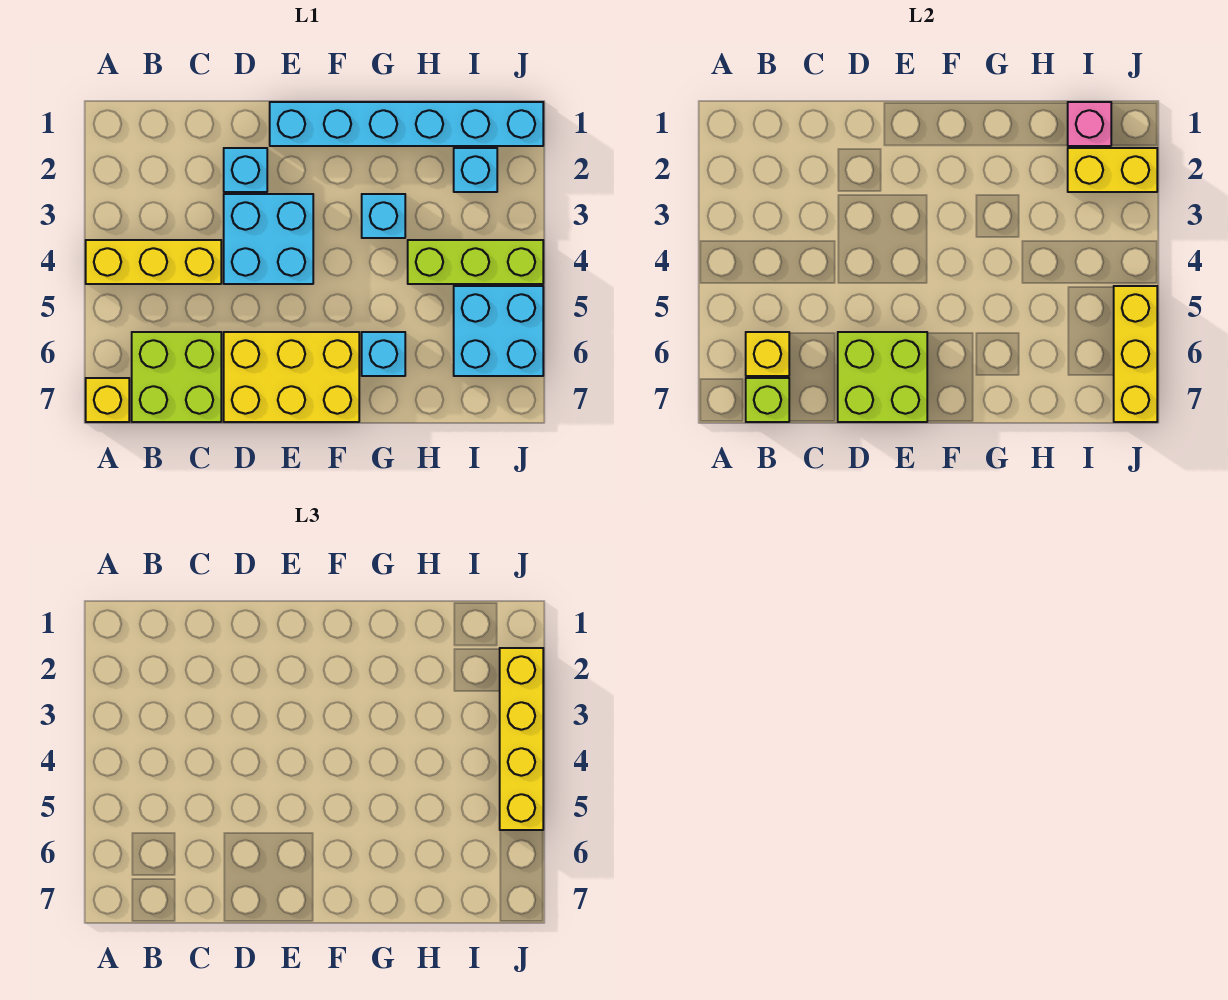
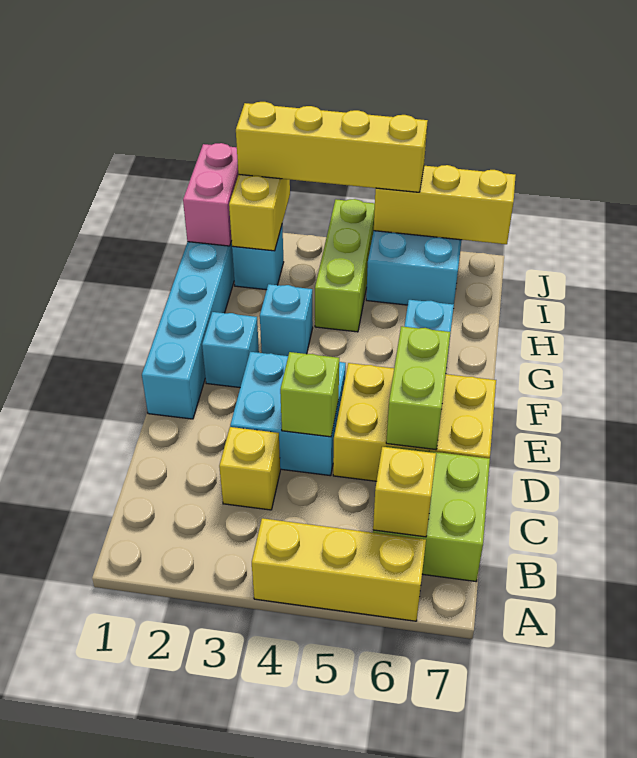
yellow brick A4:C4 level 1 -> yellow brick A4:A6 level 1
yellow brick A7 level 1 -> yellow brick C3 level 1
lime brick B7 level 2 -> lime brick D4 level 2
cyan brick D2 level 1 -> cyan brick F2 level 1
yellow brick D6:F7 level 1 -> yellow brick D5:E7 level 1
lime brick D6:E7 level 2 -> lime brick D6:E6 level 2
pink brick I1 level 2 -> pink brick I1:J1 level 2

